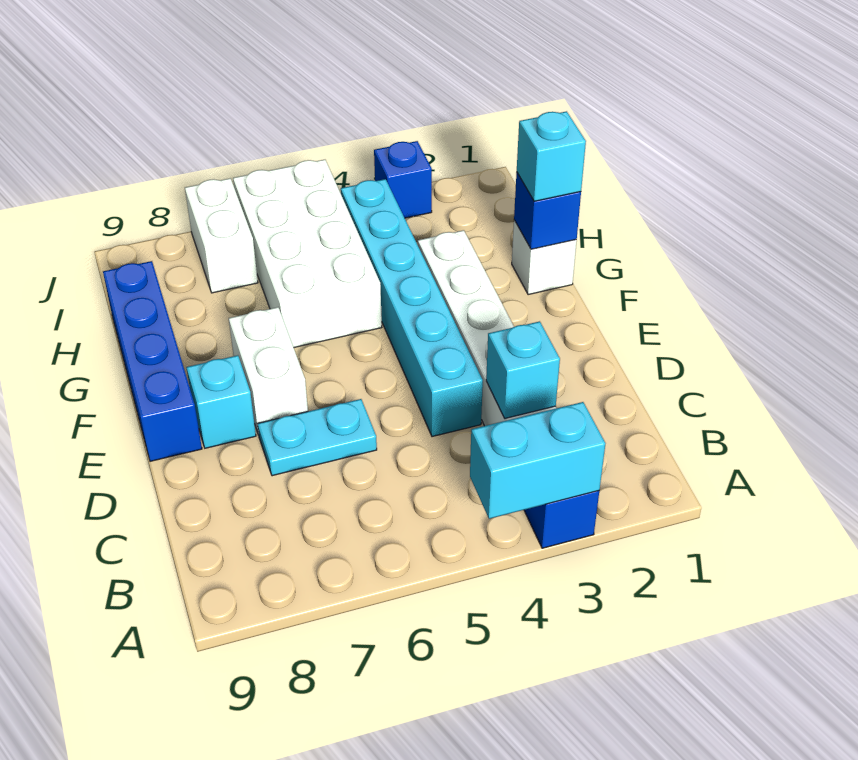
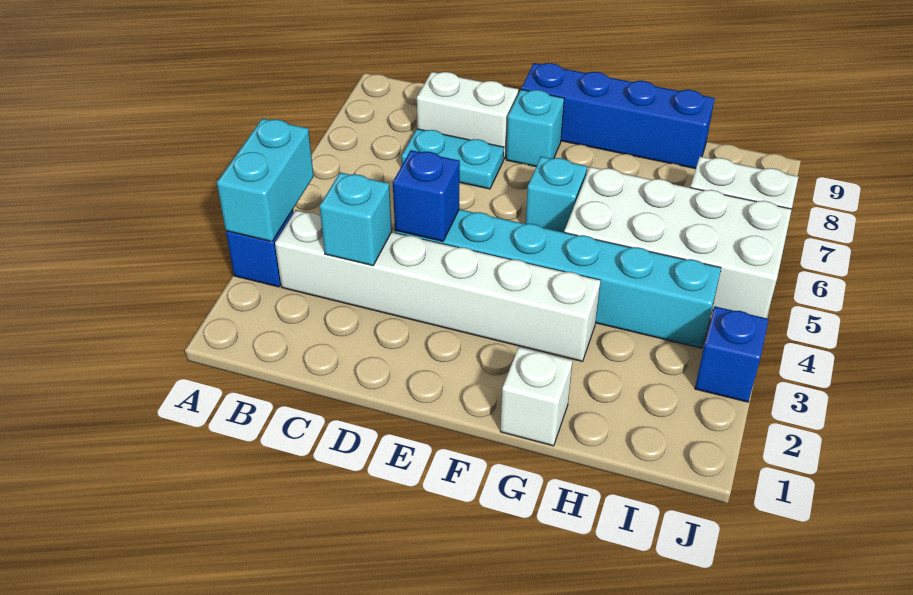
cyan plate D6:D7 level 1 -> cyan plate C7:D7 level 1
white brick E7:F7 level 1 -> white brick C8:D8 level 1
blue brick G1 level 2 -> blue brick D4 level 2
cyan brick G1 level 3 -> cyan brick F6 level 1

